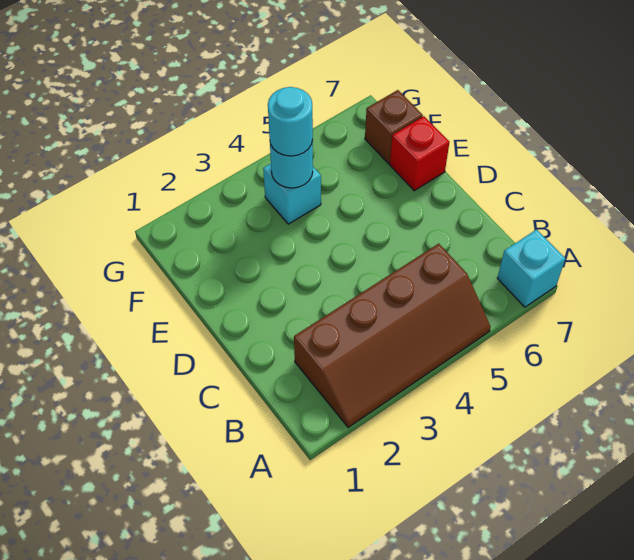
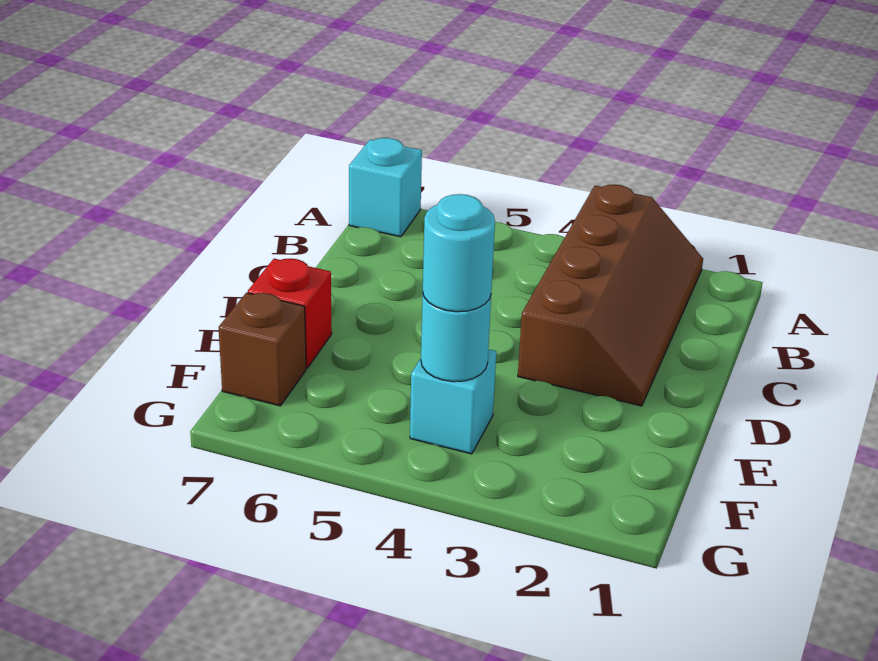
brown slope A2:B5 level 1 top B -> brown slope A2:D3 level 1 top 3

